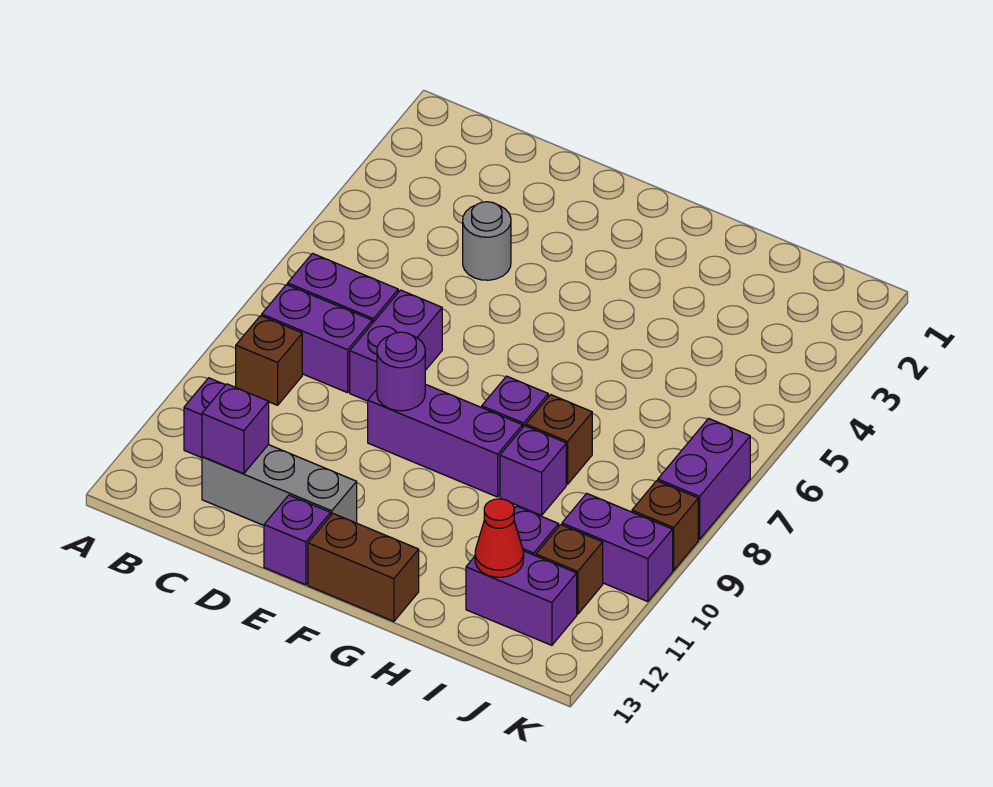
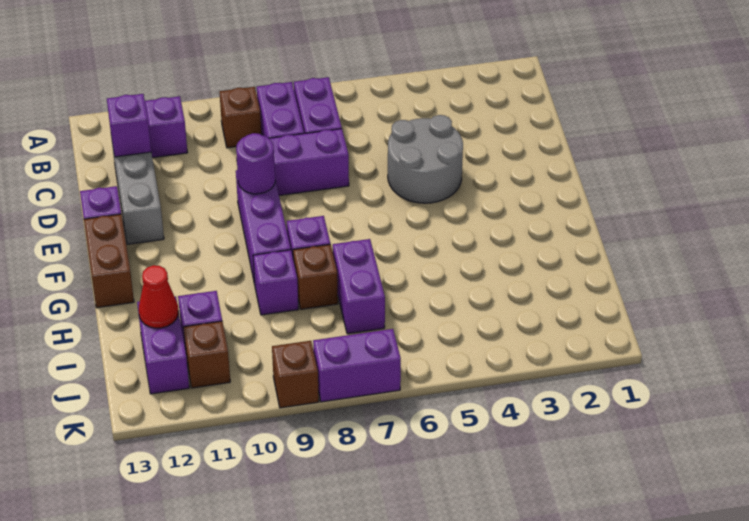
grey round brick D4 level 1 -> grey round brick D4:E5 level 1
purple brick J10:K10 level 1 -> purple brick H7:I7 level 1

